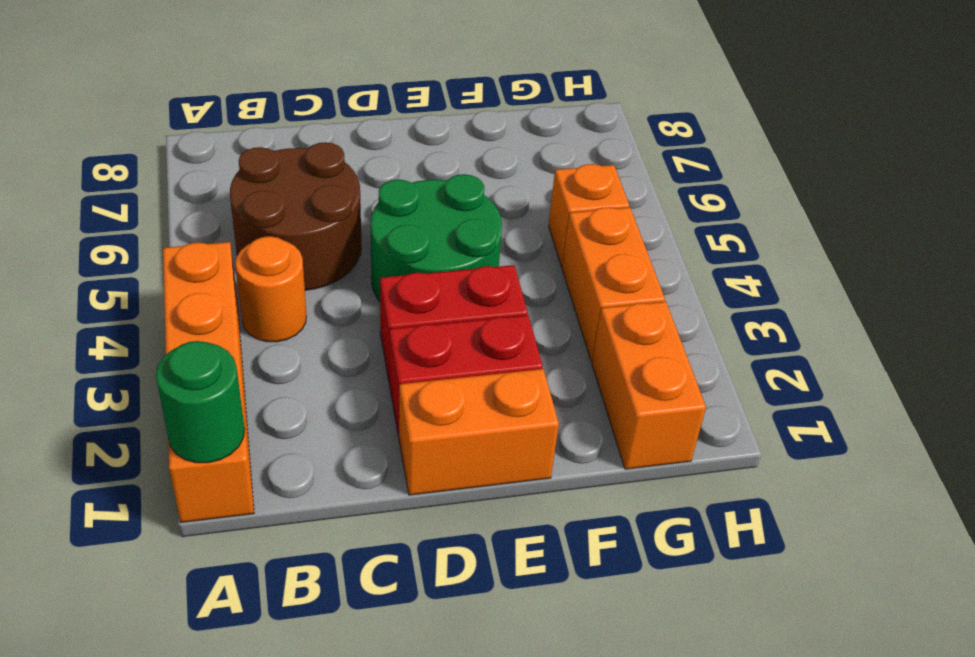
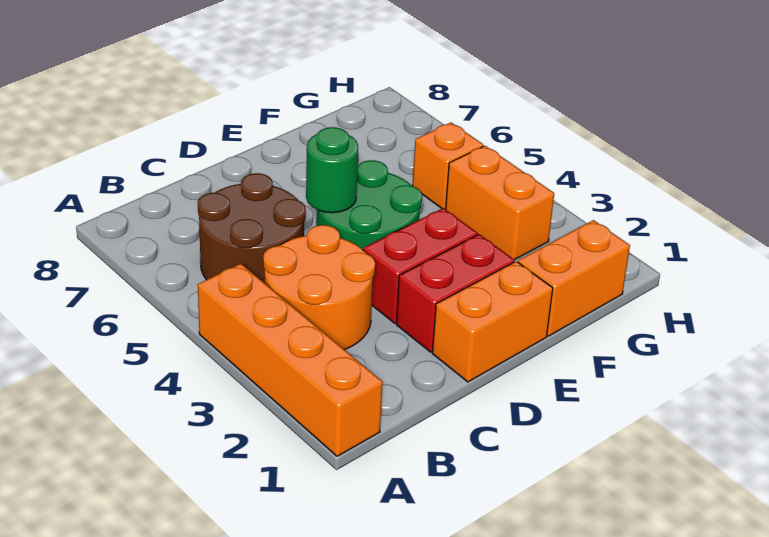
green round brick A1 level 2 -> green round brick D5 level 2
orange round brick B4 level 1 -> orange round brick B3:C4 level 1
orange brick G1:G2 level 1 -> orange brick F1:G1 level 1

